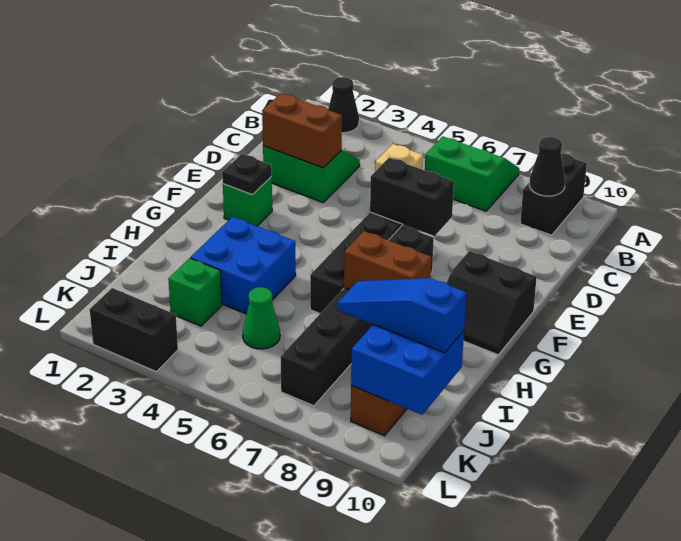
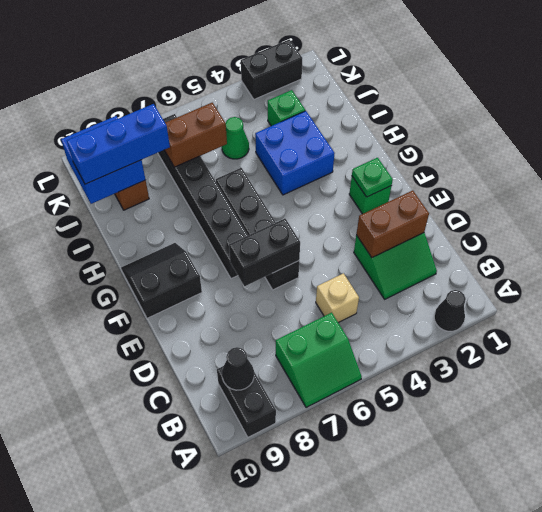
black plate F2 level 2 -> green plate F2 level 2
brown brick H7:H8 level 2 -> brown brick J6:J7 level 2
blue slope J8:J10 level 3 top 10 -> blue brick J8:J10 level 3

